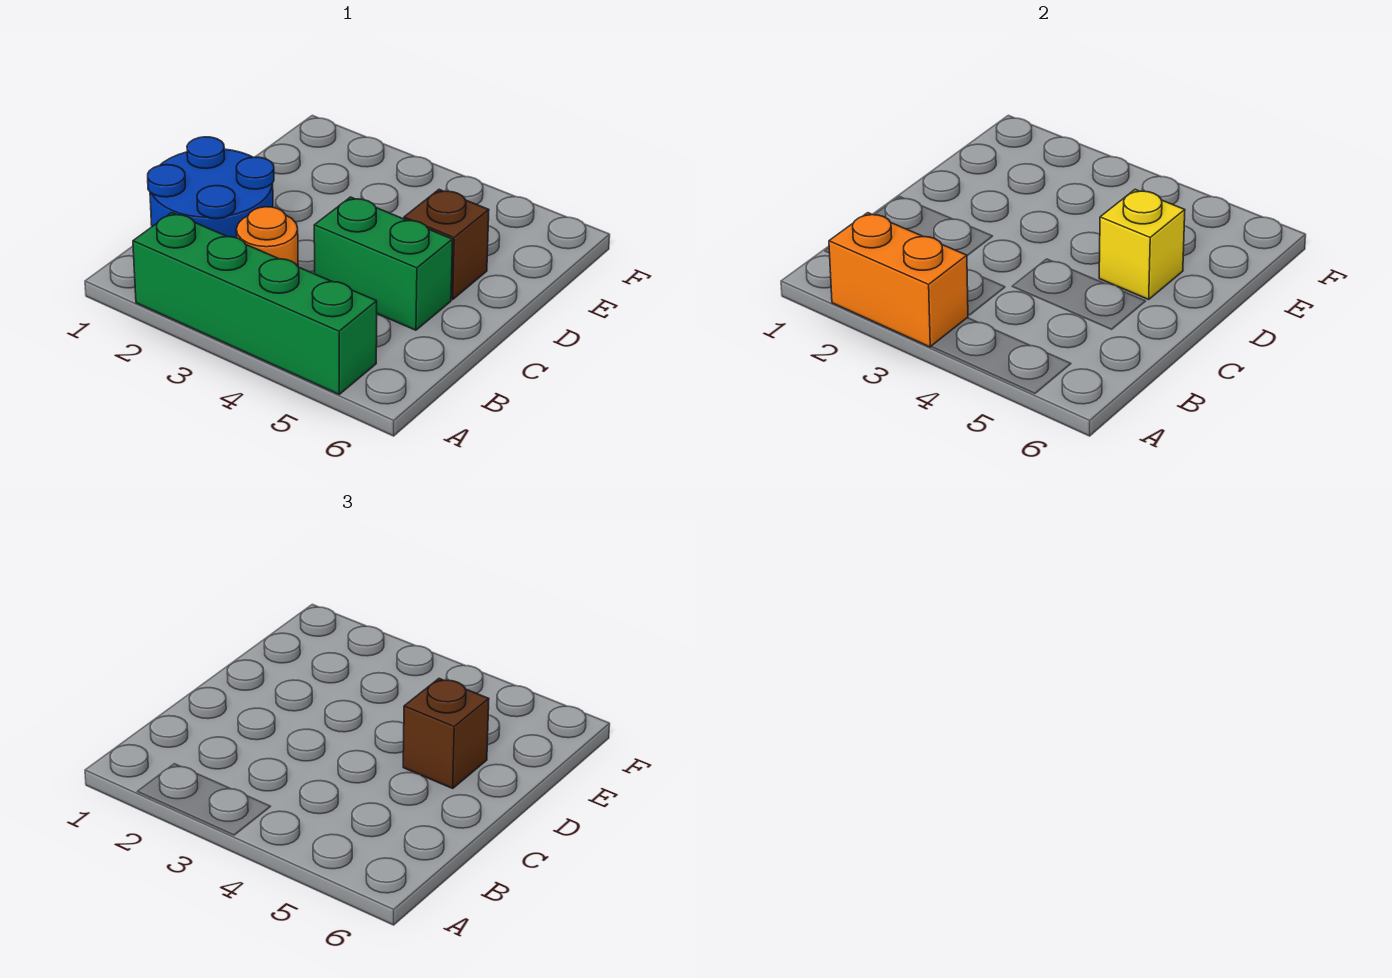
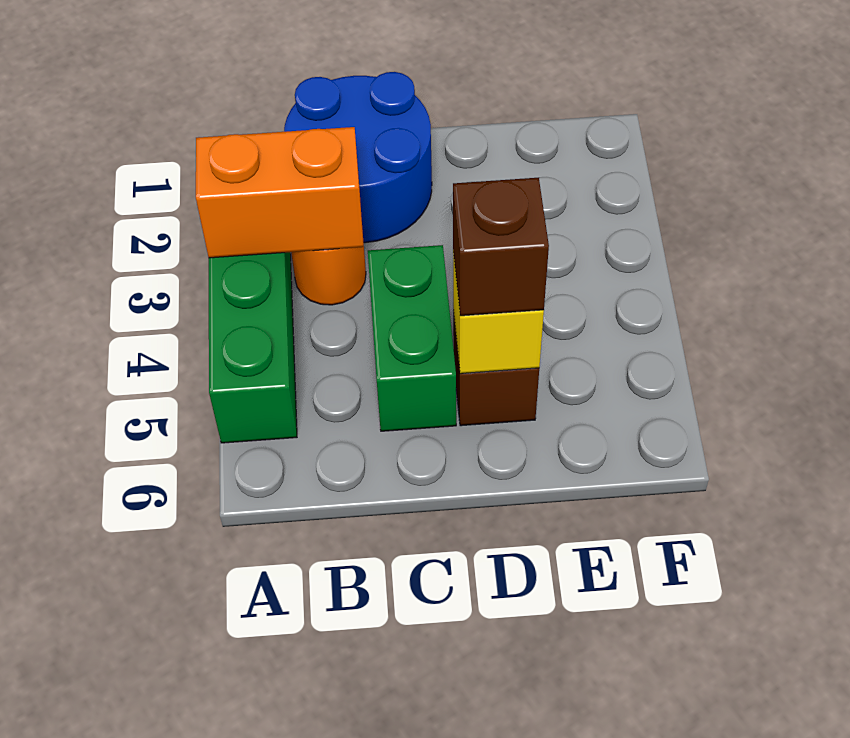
orange brick A2:A3 level 2 -> orange brick A3:B3 level 2

